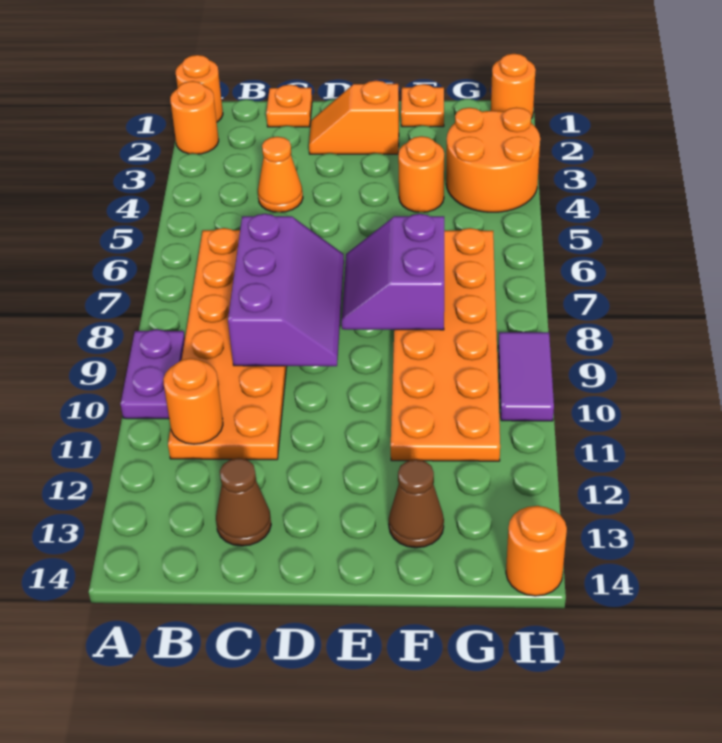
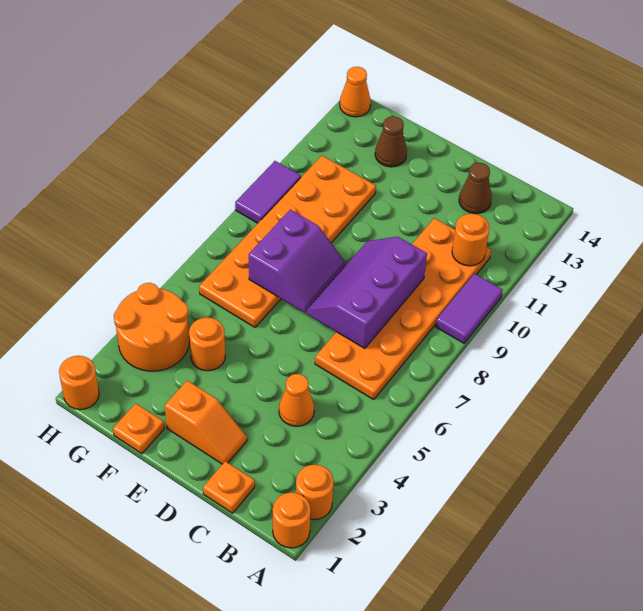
purple plate A9:A10 level 1 -> purple tile A9:A10 level 1
orange round brick H14 level 1 -> orange cone H14 level 1

